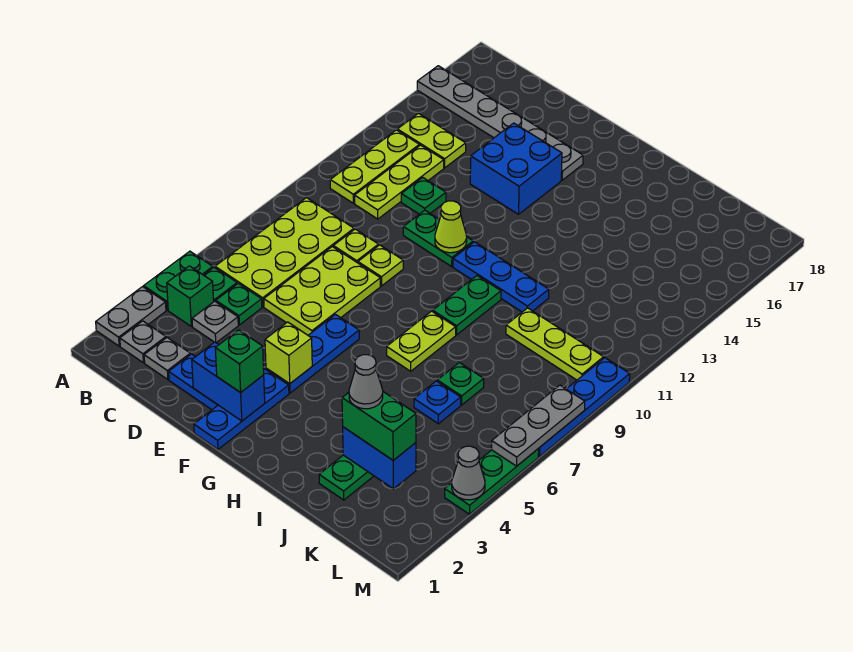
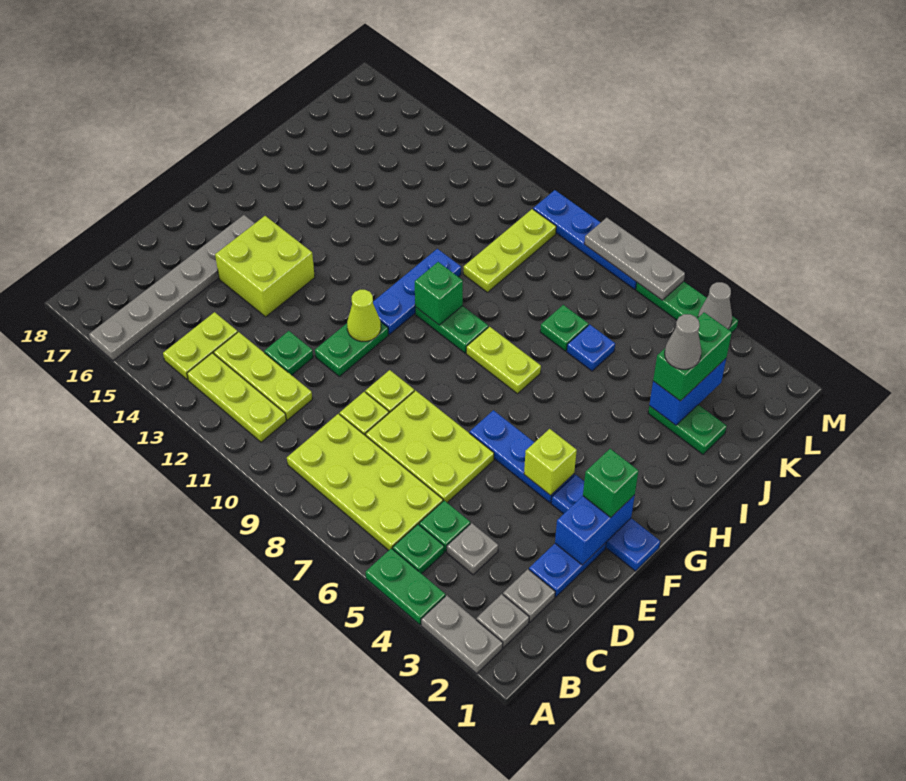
green brick B4 level 1 -> green brick H10 level 2
blue brick E14:F15 level 1 -> lime brick E14:F15 level 1

